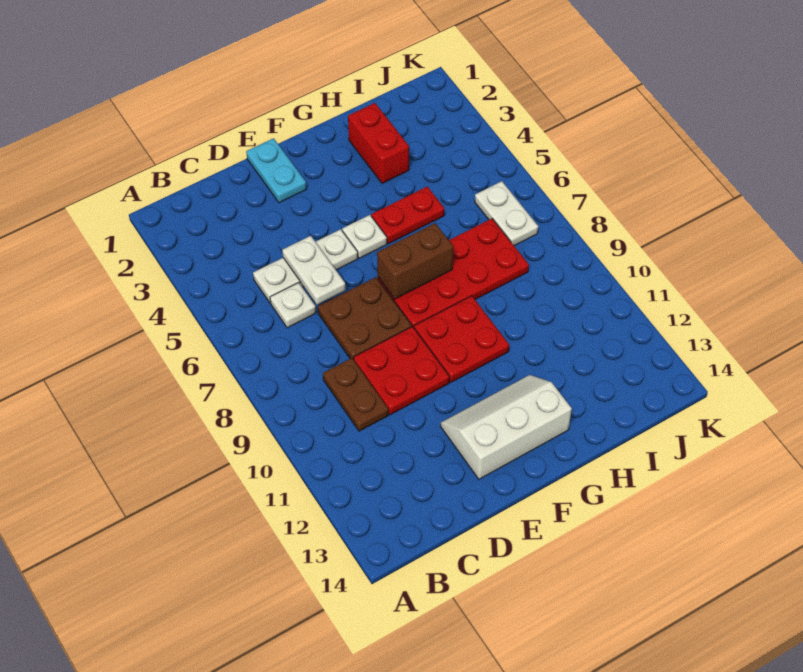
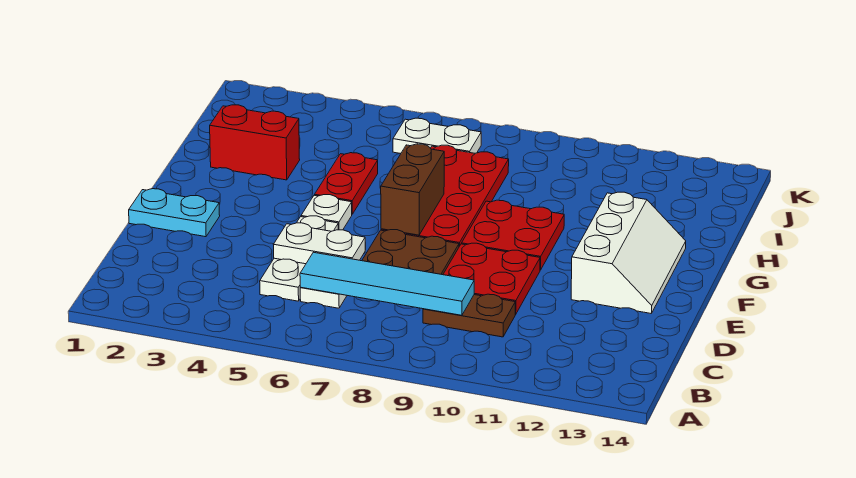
none -> cyan tile C6:C9 level 2
white slope E12:G13 level 1 top 13 -> white slope E12:G13 level 1 top 12

